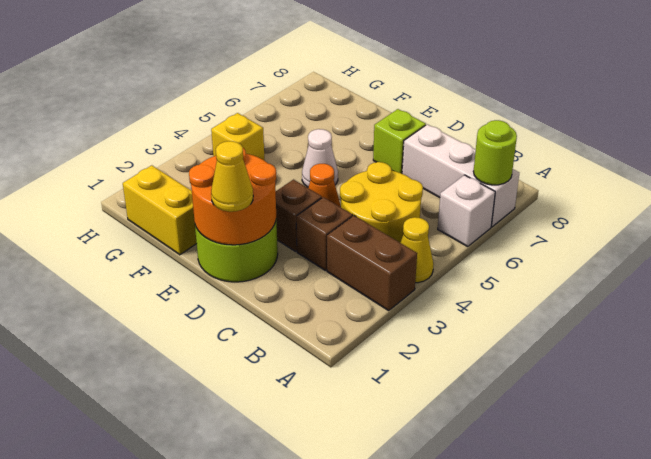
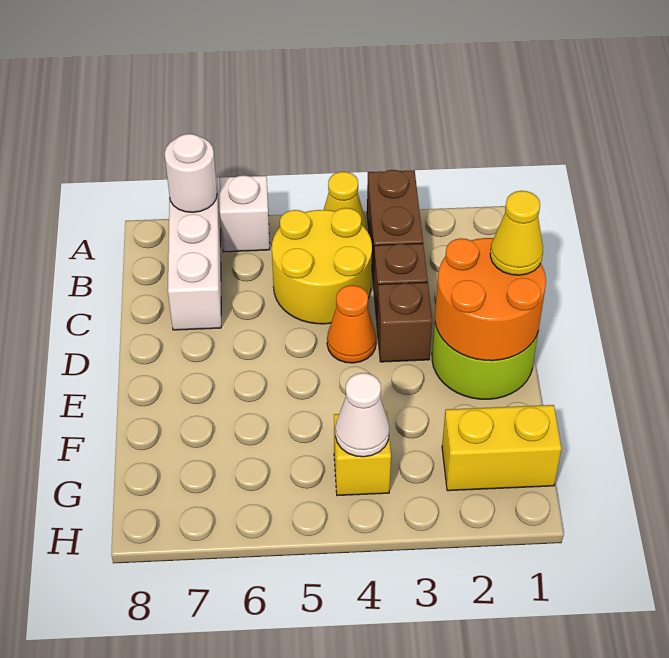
lime round brick A7 level 2 -> white round brick A7 level 2
lime brick D7 level 1 -> none
white cone E5 level 1 -> white cone G4 level 2
yellow brick F1:G1 level 1 -> yellow brick G1:G2 level 1

